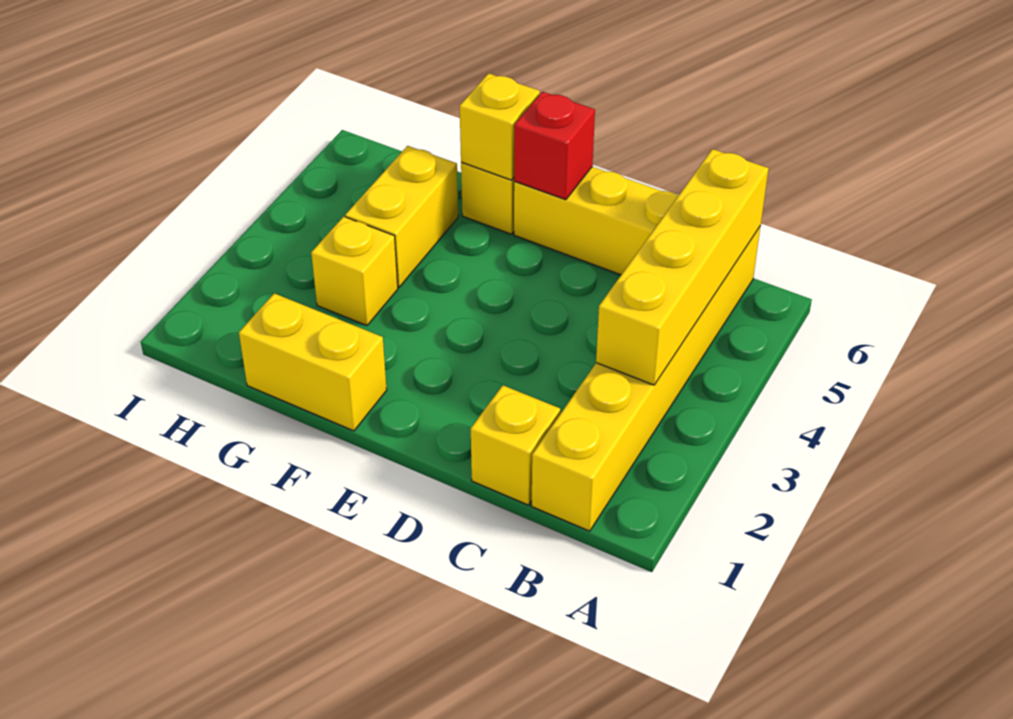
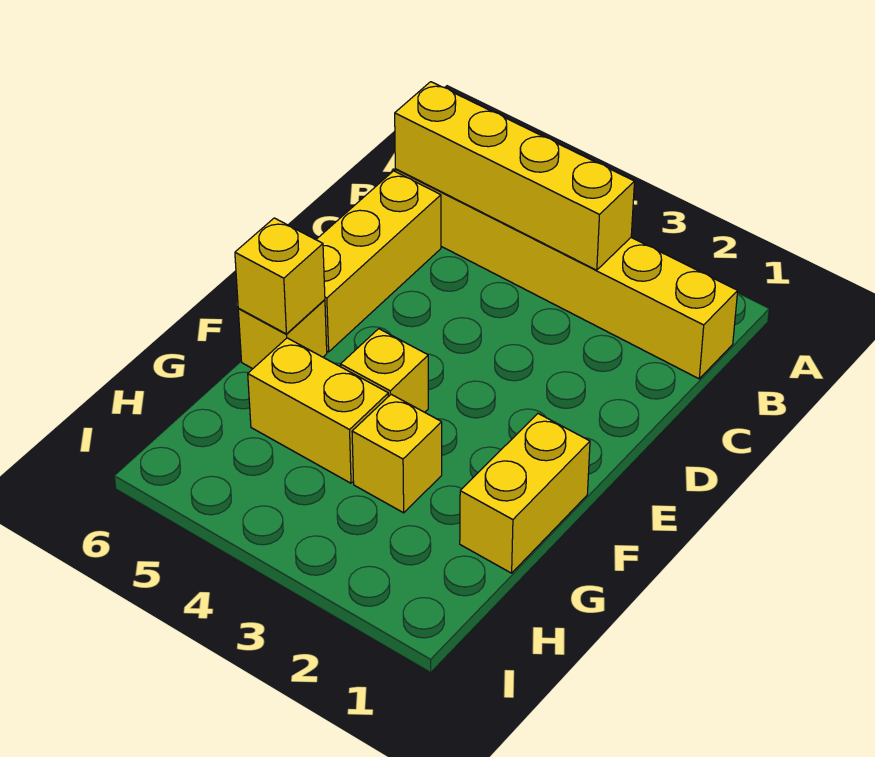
yellow brick C1 level 1 -> yellow brick F4 level 1
red brick E6 level 2 -> none

